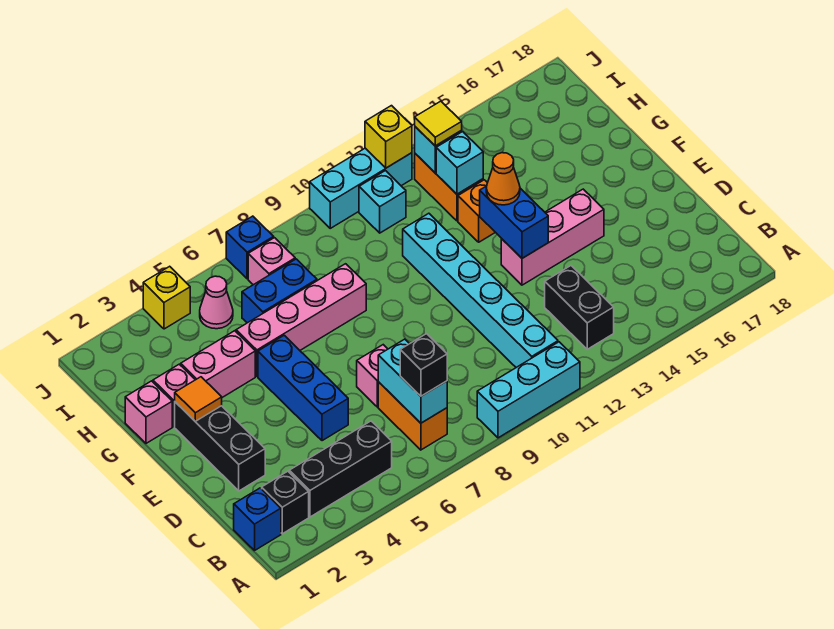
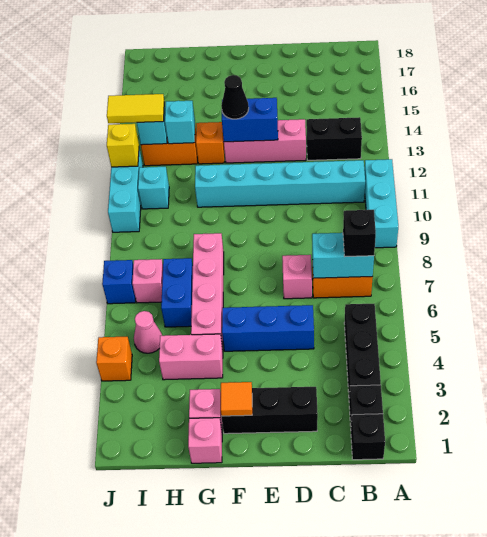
blue brick B1 level 1 -> black brick B1 level 1
pink brick E13:E15 level 1 -> pink brick D13:F13 level 1
orange cone F13 level 3 -> black cone F13 level 3
pink brick G3:G4 level 1 -> pink brick G4:H4 level 1
yellow tile I13 level 3 -> yellow tile I13:J13 level 3
yellow brick J4 level 1 -> orange brick J4 level 1

